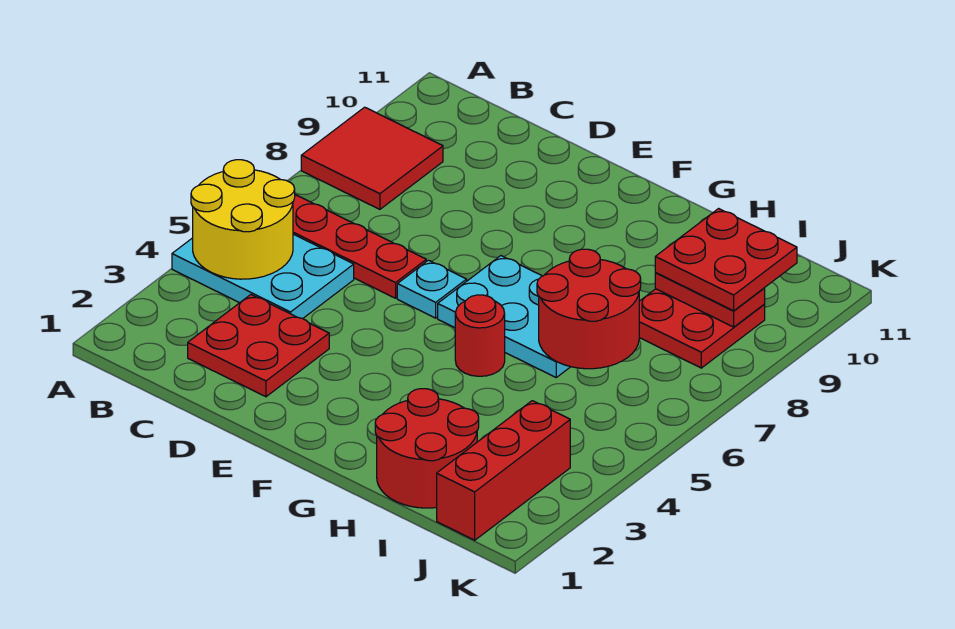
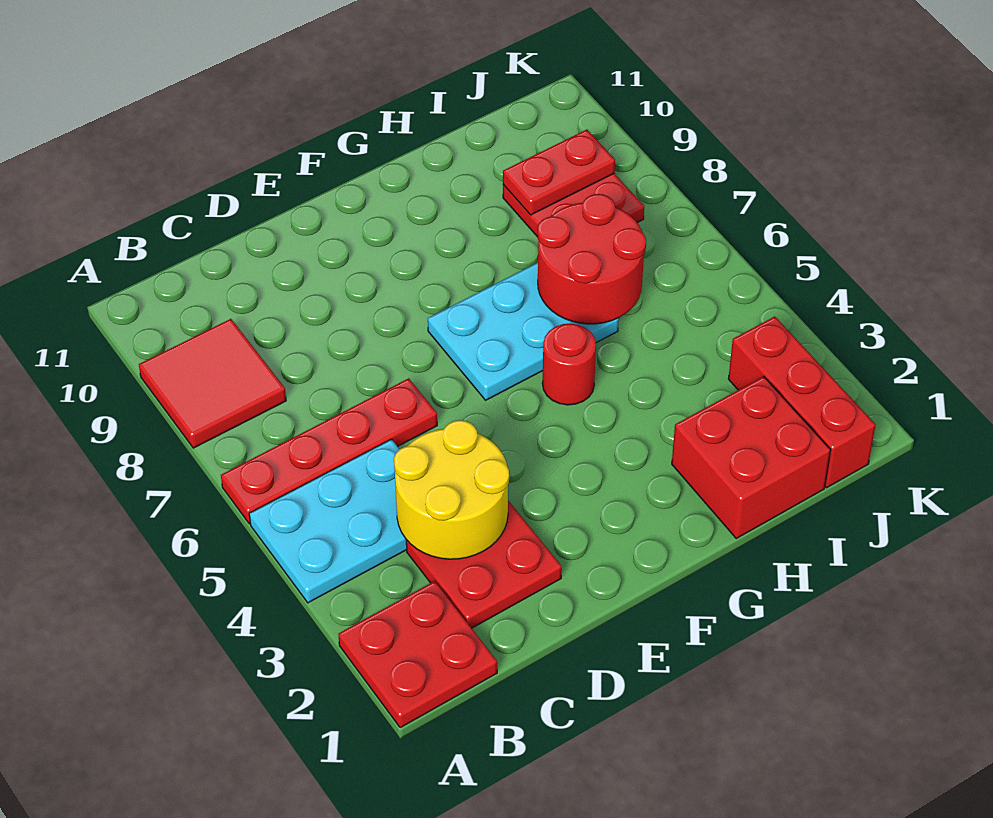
yellow round brick A4:B5 level 2 -> yellow round brick C3:D4 level 2
cyan plate E6 level 1 -> none
red round brick H1:I2 level 1 -> red brick H1:I2 level 1
red plate I9:J10 level 3 -> red plate A1:B2 level 1

